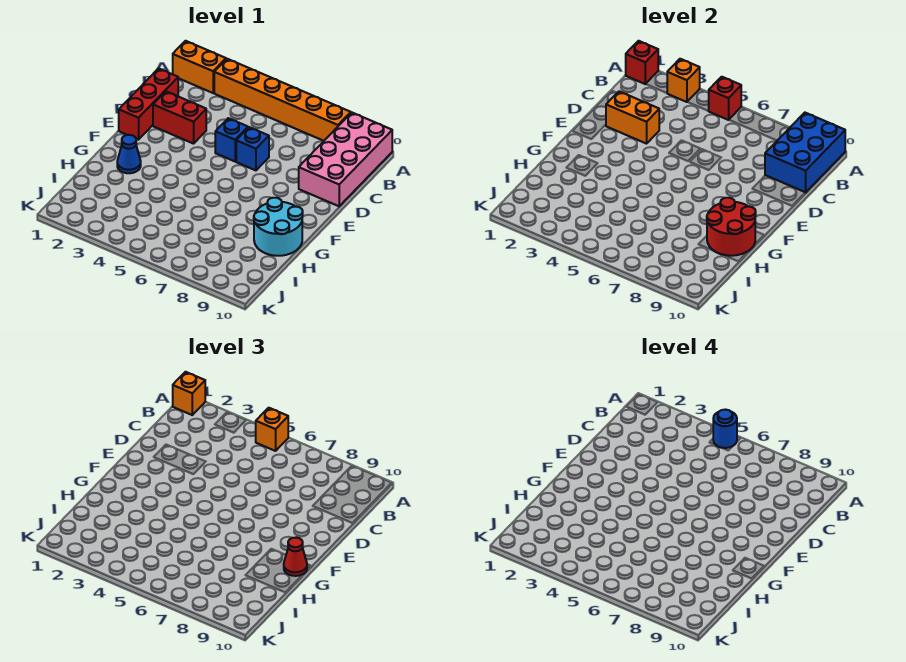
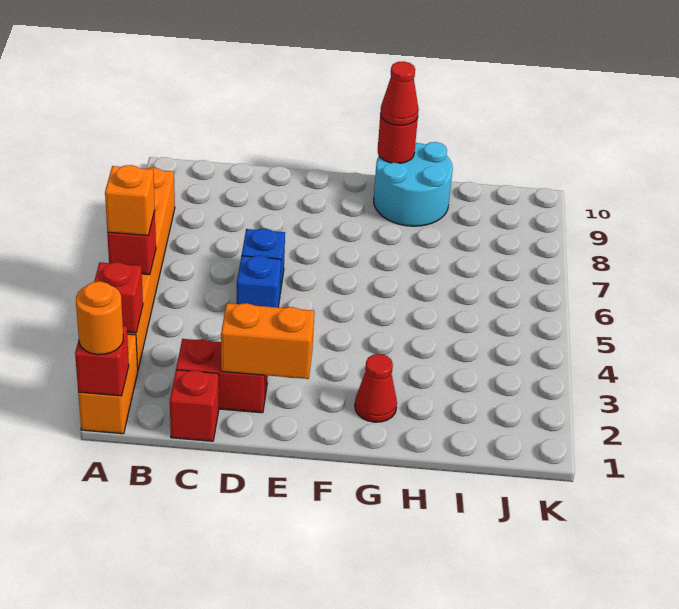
orange brick A1 level 3 -> orange round brick A1 level 3
orange brick A3 level 2 -> red brick A3 level 2
blue round brick A5 level 4 -> none
pink brick A9:D10 level 1 -> none
blue brick A9:C10 level 2 -> none
red brick C1:E1 level 1 -> red brick C1 level 1
red brick D2:D3 level 1 -> red brick C2:D2 level 1
orange brick D2:D3 level 2 -> orange brick D2:E2 level 2
blue cone G2 level 1 -> red cone G2 level 1
red round brick G9:H10 level 2 -> red round brick G10 level 2

